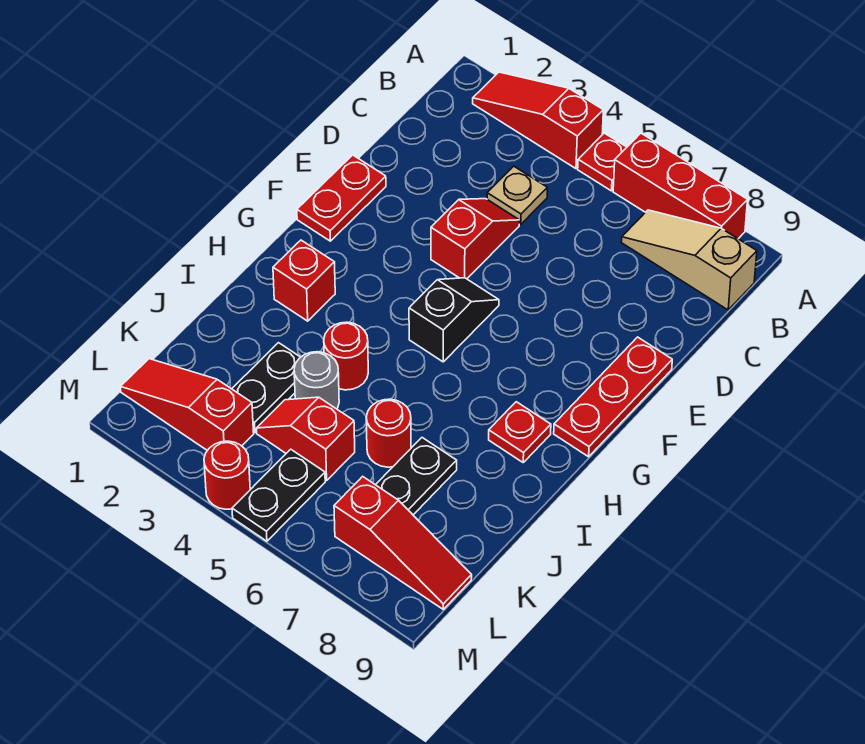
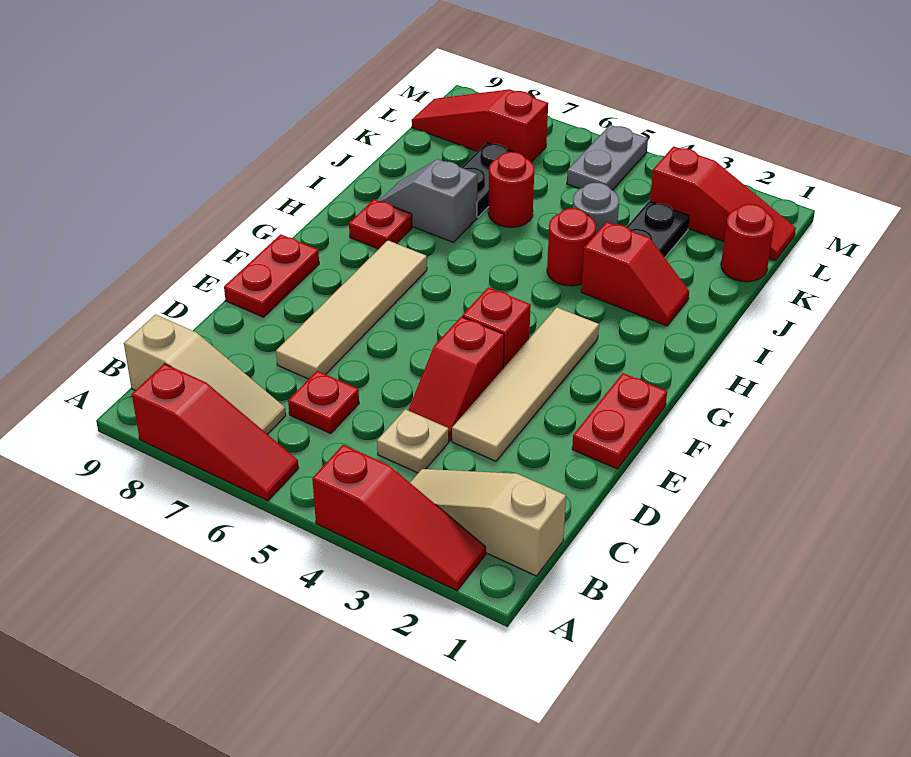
red plate A5 level 1 -> red plate C6 level 1
red brick A6:A8 level 1 -> red slope A6:A8 level 1 top 8
none -> tan slope B1:B3 level 1 top 1
none -> tan tile D3:G3 level 1
none -> tan tile D7:G7 level 1
red plate E9:G9 level 1 -> red plate E9:F9 level 1
black slope F5:G5 level 1 top G -> none
red brick H2 level 1 -> red brick F4 level 1
none -> grey slope I7:I8 level 1 top 7
red slope K4:K5 level 1 top 5 -> red slope I2:I3 level 1 top 3
black plate L5:M5 level 1 -> grey plate L5:M5 level 1
red round brick M4 level 1 -> red round brick K1 level 1

